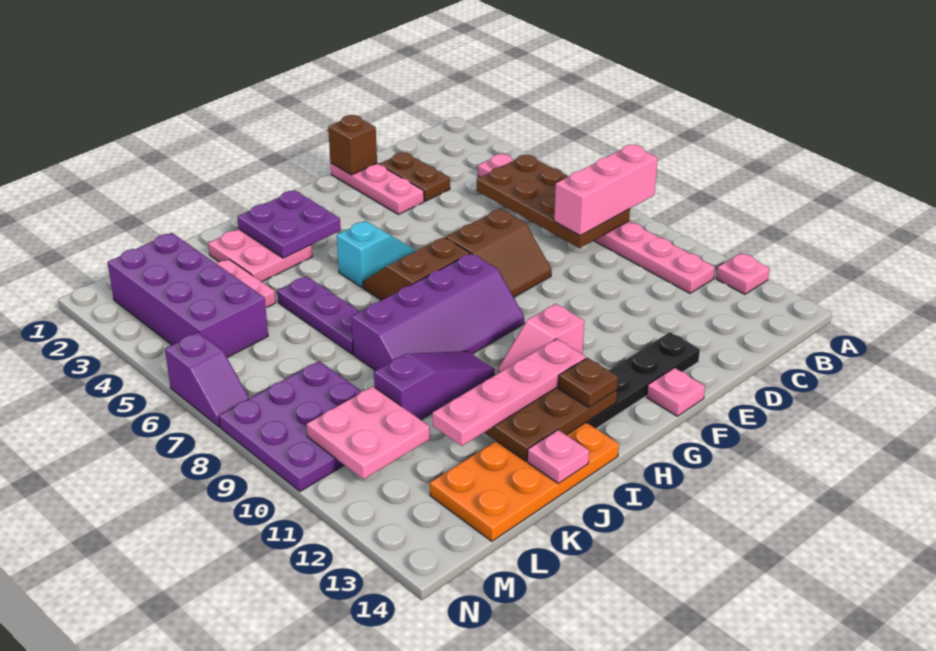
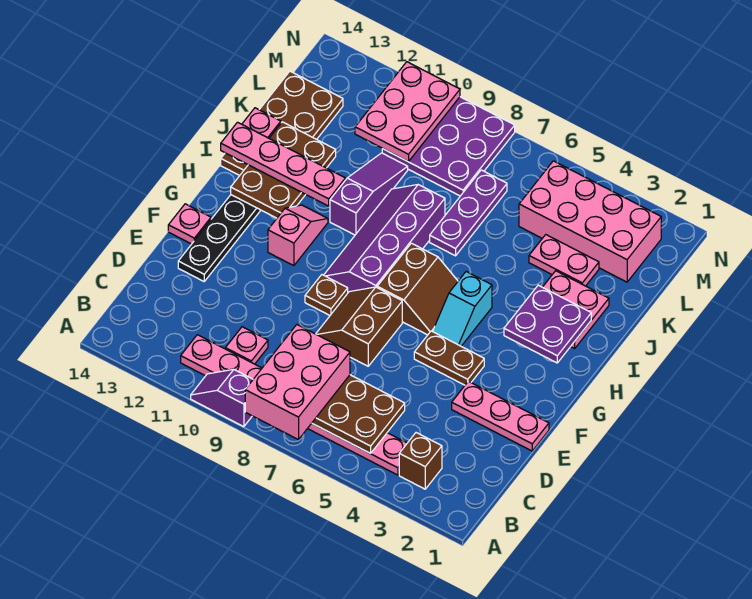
pink brick A8:C8 level 3 -> pink brick A7:C8 level 3
pink plate A12 level 1 -> pink plate C10 level 1
brown plate D2:D3 level 1 -> brown plate F4:F5 level 1
brown brick E1 level 2 -> brown brick B3 level 1
pink plate H12:K12 level 3 -> pink plate I11:I14 level 3
brown plate H13 level 3 -> brown plate F9 level 1
purple slope I10:K10 level 1 top K -> purple slope I10:K10 level 1 top I
orange plate I13:L14 level 1 -> brown plate I13:L14 level 1
purple plate J5:J7 level 1 -> purple plate J7:L7 level 1
purple brick L2:M5 level 1 -> pink brick L2:M5 level 1
pink plate L10:M11 level 2 -> pink plate L10:N11 level 2
purple slope N6:N7 level 1 top 6 -> purple slope A9:A10 level 1 top 9

